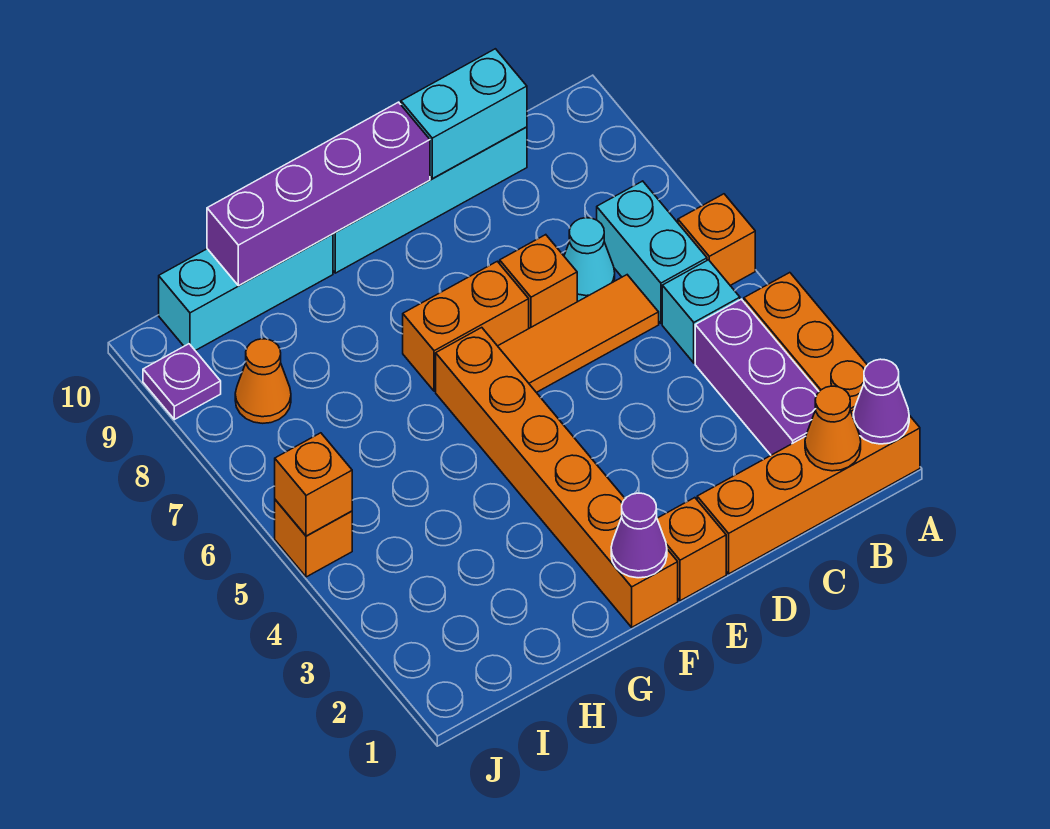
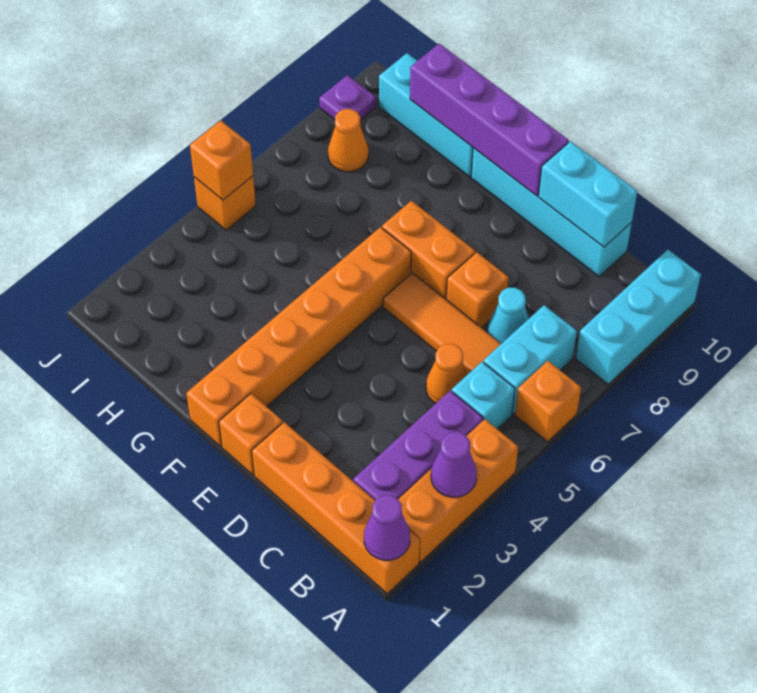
none -> cyan brick A8:A10 level 1
orange cone B1 level 2 -> orange cone C5 level 1
purple cone F1 level 2 -> purple cone A3 level 2

